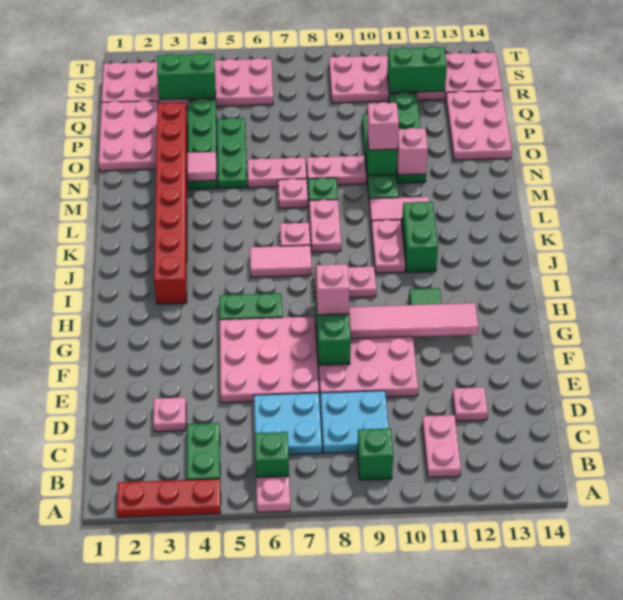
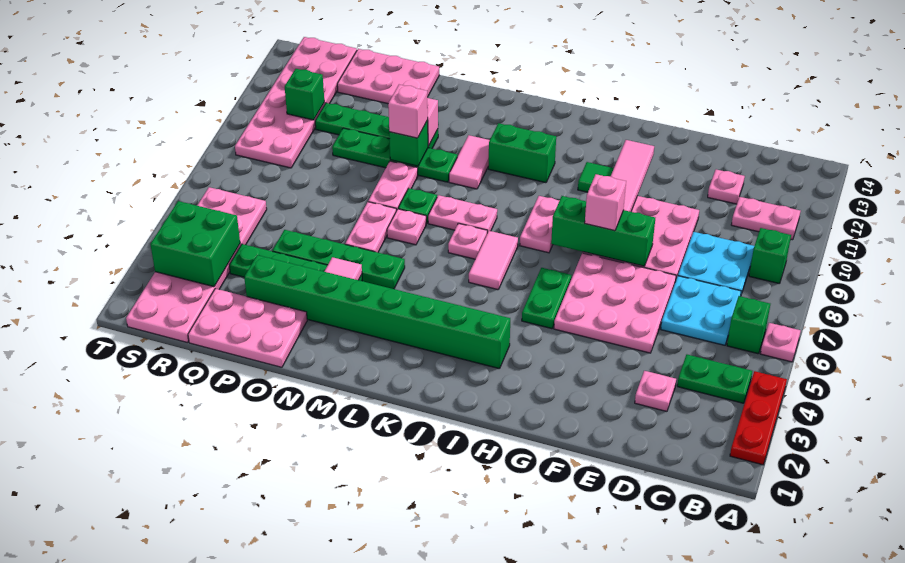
red brick I3:P3 level 1 -> green brick I3:P3 level 1
pink plate J10:K10 level 1 -> none
green plate N5:P5 level 1 -> green plate M5:P5 level 1
green brick R3:R4 level 2 -> green brick R3:S4 level 2
green brick R11:R12 level 2 -> green brick R11 level 2

